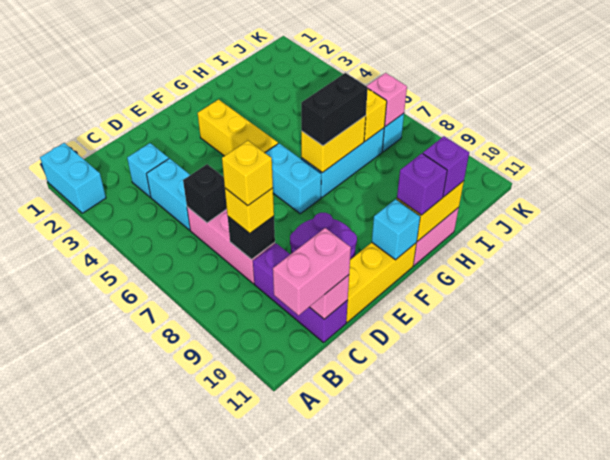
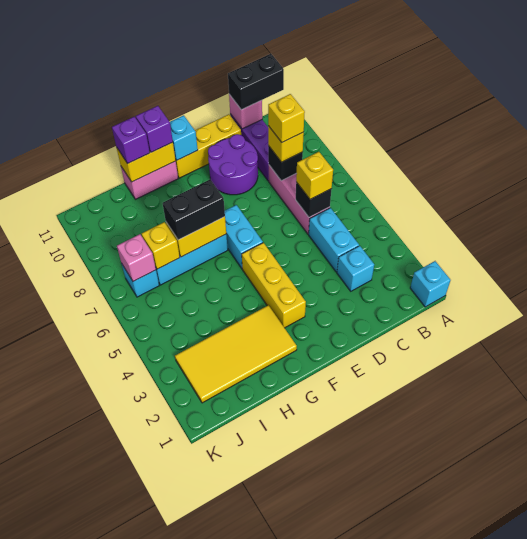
cyan brick A1:A2 level 1 -> cyan brick A1 level 1
pink brick B11:C11 level 3 -> black brick B11:C11 level 3
none -> yellow brick C6 level 3
none -> yellow tile G2:J3 level 1

